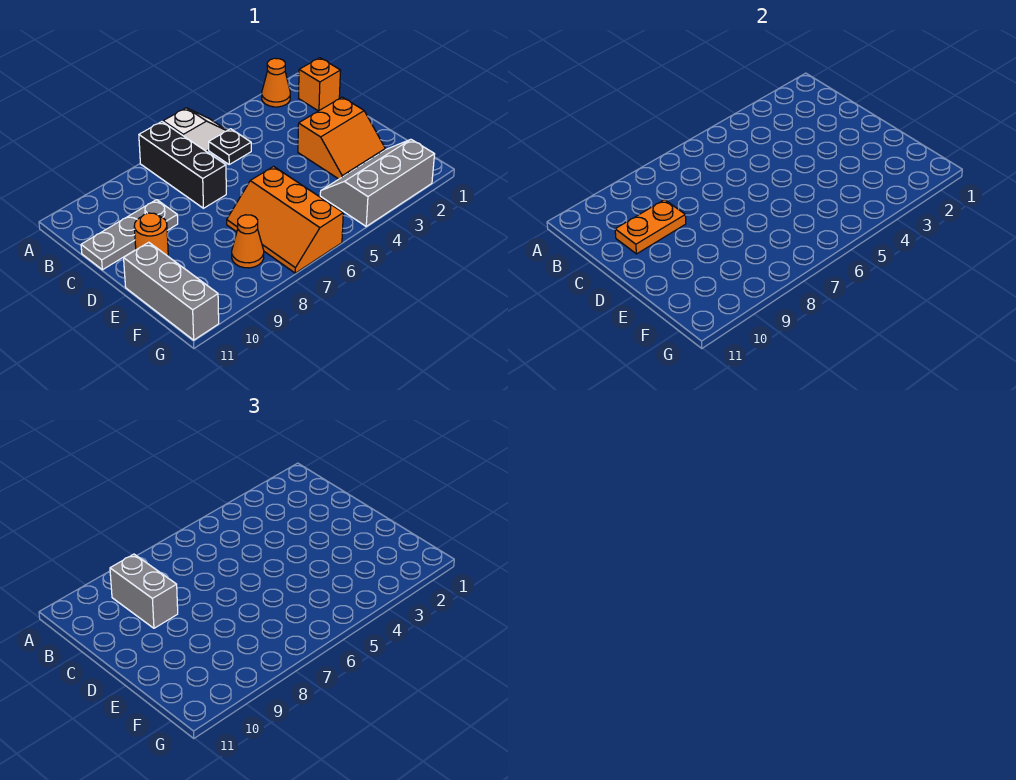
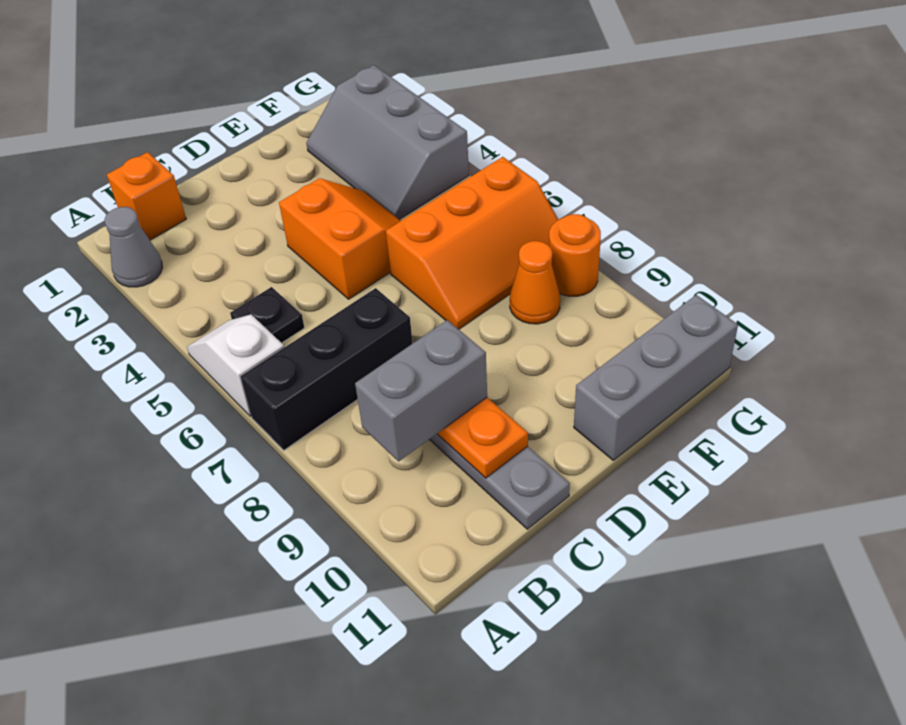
orange cone A2 level 1 -> grey cone A2 level 1
orange slope D2:E3 level 1 top D -> orange slope D4:E5 level 1 top D
orange round brick D10 level 1 -> orange round brick G8 level 1

